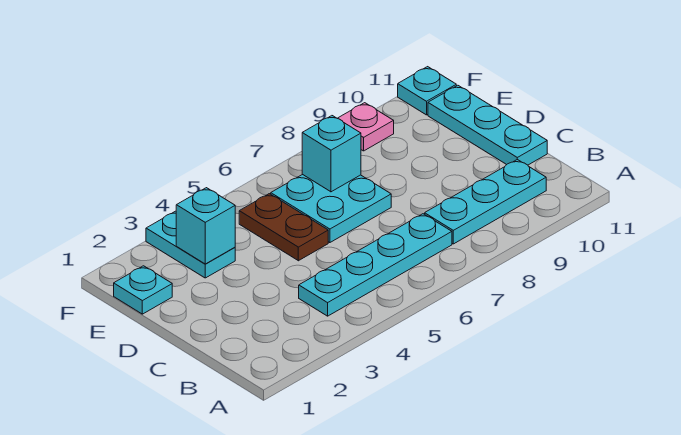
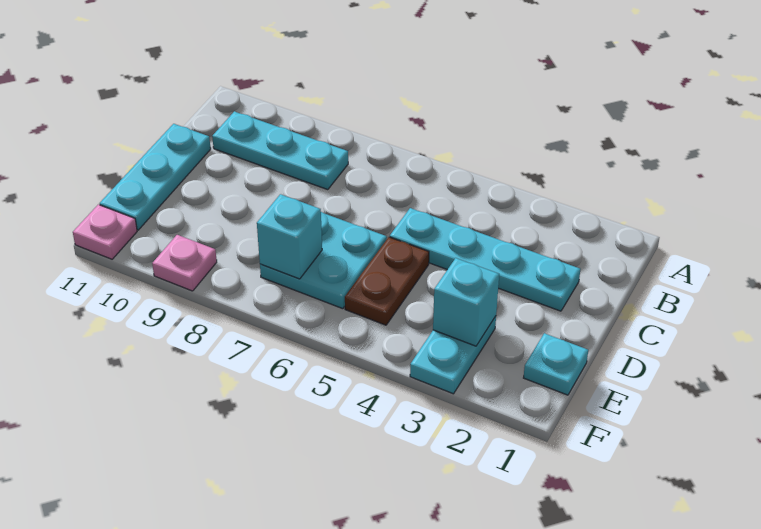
cyan plate B4:B7 level 1 -> cyan plate C2:C5 level 1
cyan plate F11 level 1 -> pink plate F11 level 1

